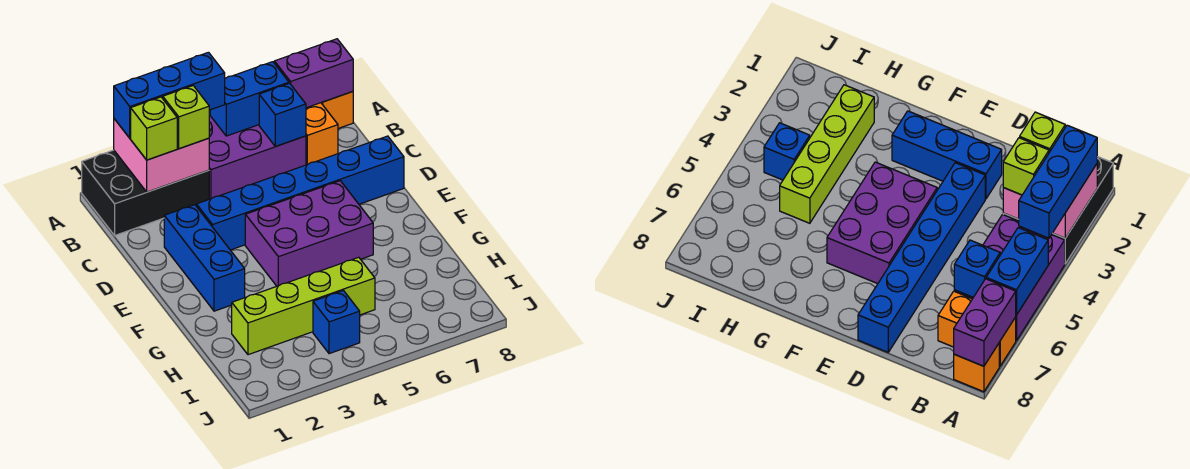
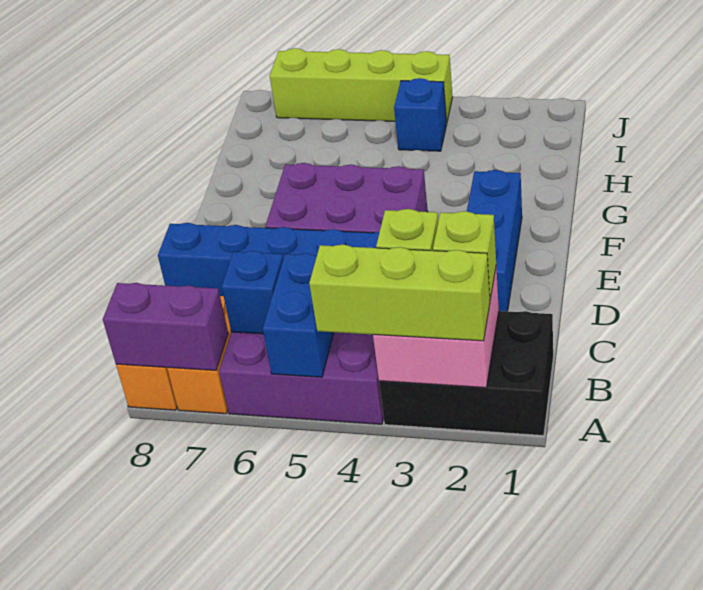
blue brick A2:A4 level 3 -> lime brick A2:A4 level 3
blue brick A5:A6 level 2 -> blue brick A5:B5 level 2
lime brick H2:H5 level 1 -> lime brick J4:J7 level 1

